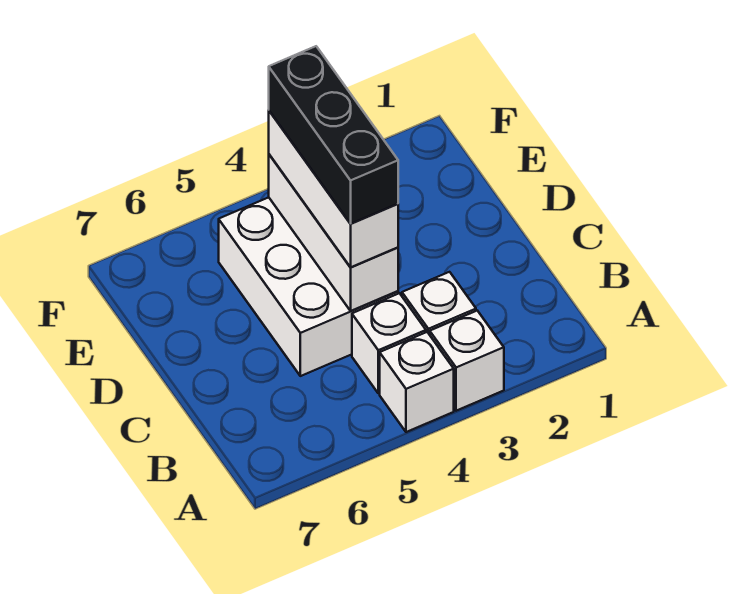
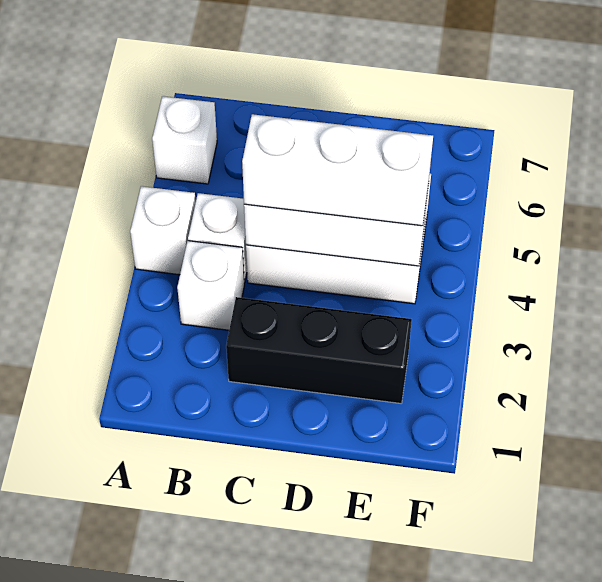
white brick A3 level 1 -> white brick A6 level 1
black brick C4:E4 level 4 -> black brick C2:E2 level 1

